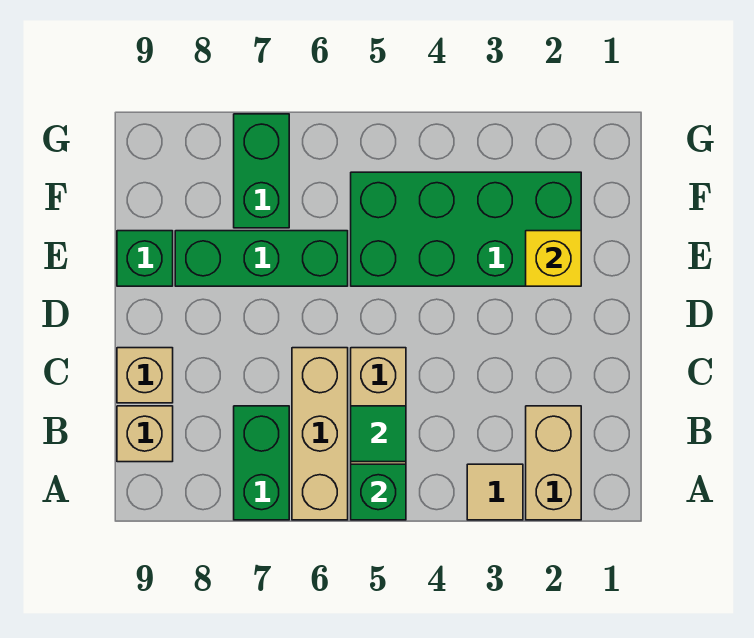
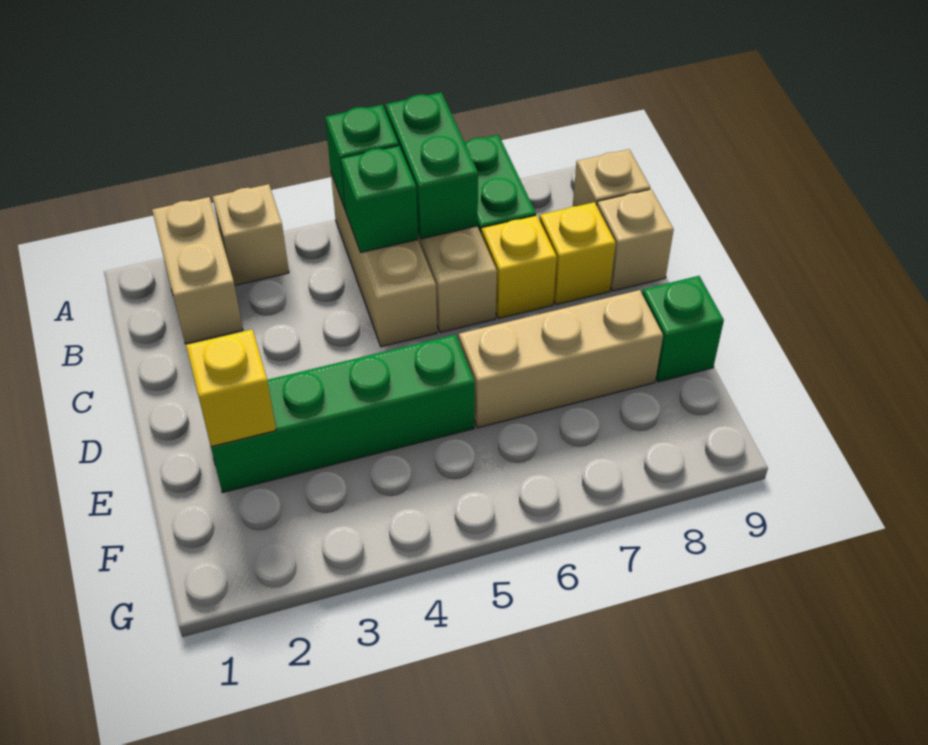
tan tile A3 level 1 -> tan brick A3 level 1
green tile B5 level 2 -> green brick B5 level 2
none -> yellow brick C7 level 1
none -> yellow brick C8 level 1
green brick E2:F5 level 1 -> green brick E2:E5 level 1
green brick E6:E8 level 1 -> tan brick E6:E8 level 1
green brick F7:G7 level 1 -> green brick A6:B6 level 2

